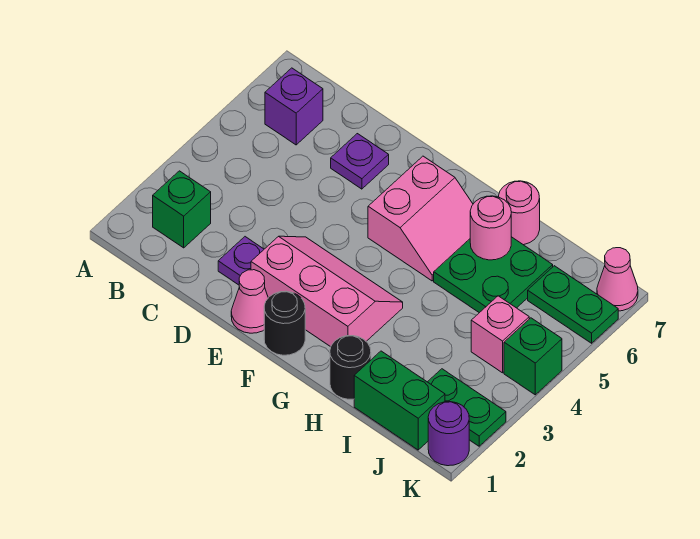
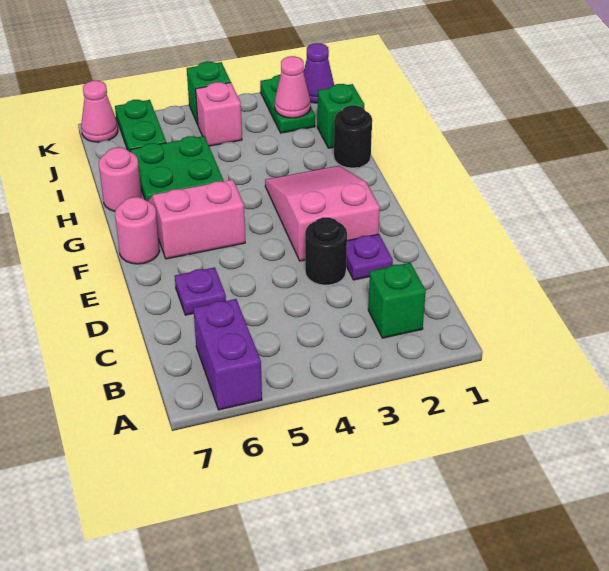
purple brick B6 level 1 -> purple brick A6:B6 level 1
pink cone E1 level 1 -> pink cone J2 level 2
pink slope E2:G3 level 1 top 2 -> pink slope E2:G3 level 1 top E
black round brick F1 level 1 -> black round brick D3 level 1
pink round brick H6 level 2 -> pink round brick F7 level 1
green brick I1:J1 level 1 -> green brick I1 level 1
purple round brick K1 level 1 -> purple cone K1 level 1

